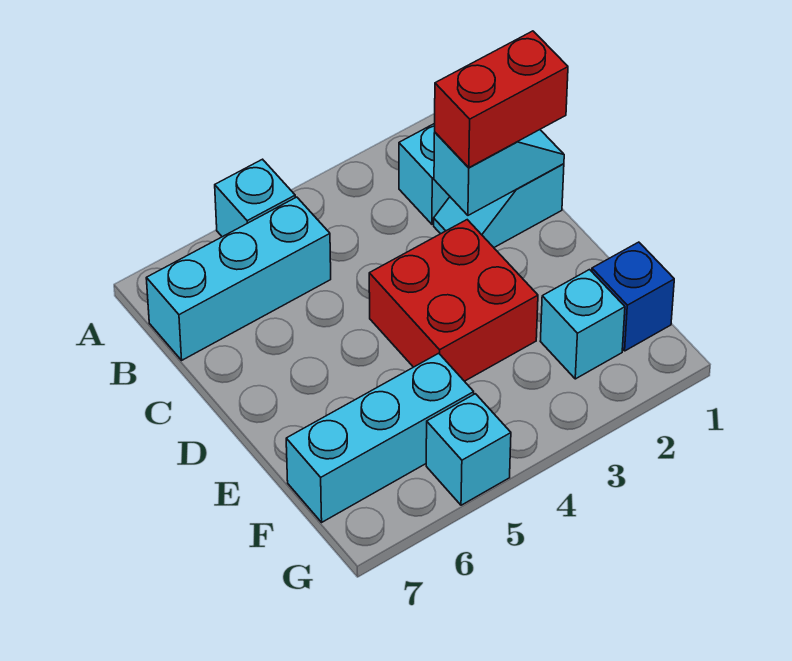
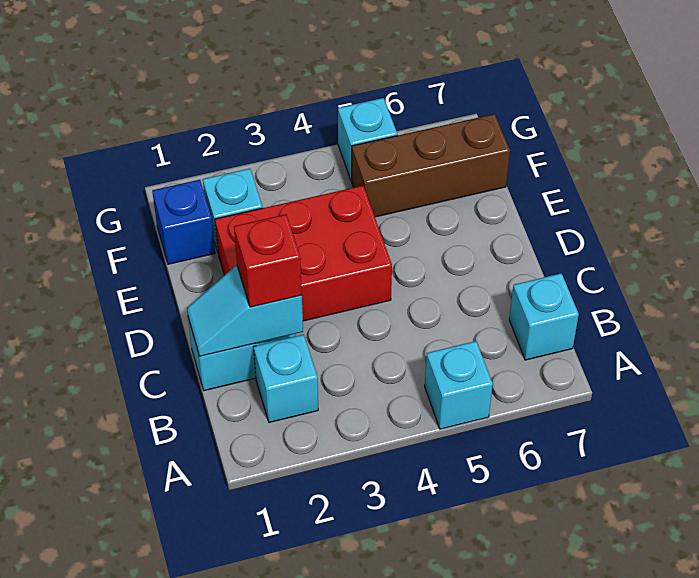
cyan brick B5:B7 level 1 -> cyan brick B7 level 1
red brick C1:C2 level 3 -> red brick C2 level 3
red brick D3:E4 level 1 -> red brick D2:E4 level 1
cyan brick F5:F7 level 1 -> brown brick F5:F7 level 1

